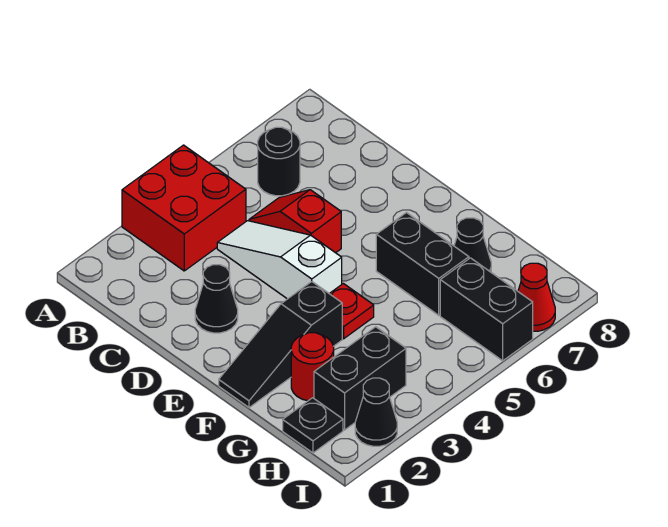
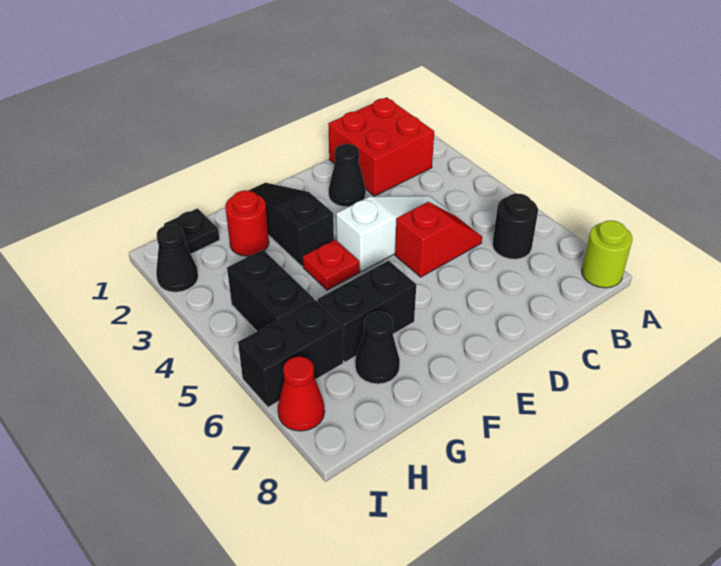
red brick A3:B4 level 1 -> red brick B1:C2 level 1
none -> lime round brick A8 level 1
black brick H2:H3 level 1 -> black brick H4:H5 level 1

